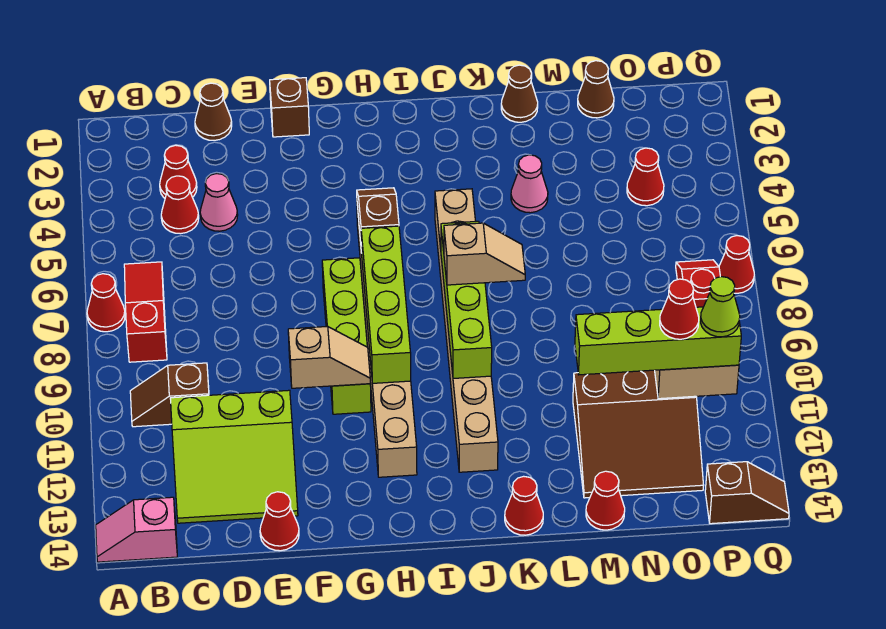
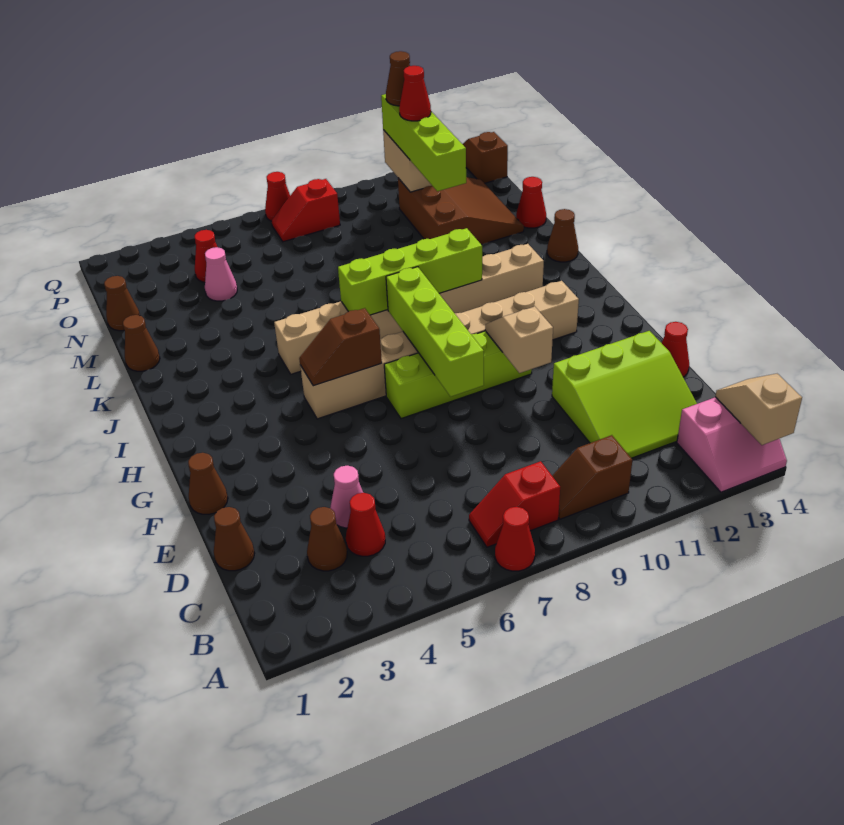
pink slope A14:B14 level 1 top B -> pink slope A13:B14 level 1 top B
red slope B6:B8 level 1 top 8 -> red slope B7:B8 level 1 top 8
brown slope B10:C10 level 1 top C -> brown slope B9:B10 level 1 top 10
red cone C3 level 1 -> brown cone C3 level 1
lime slope C11:E13 level 1 top 11 -> lime slope C11:E13 level 1 top E
brown brick F1 level 1 -> brown cone F1 level 1
lime brick H7:H10 level 2 -> lime brick F8:I8 level 2
tan slope J8:K8 level 3 top J -> tan slope A14:B14 level 2 top A
red cone K14 level 1 -> brown cone K14 level 1
pink cone L4 level 1 -> pink cone N4 level 1
lime cone P11 level 4 -> brown cone P11 level 4

